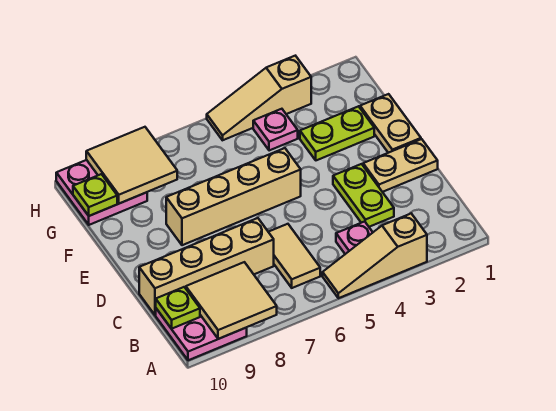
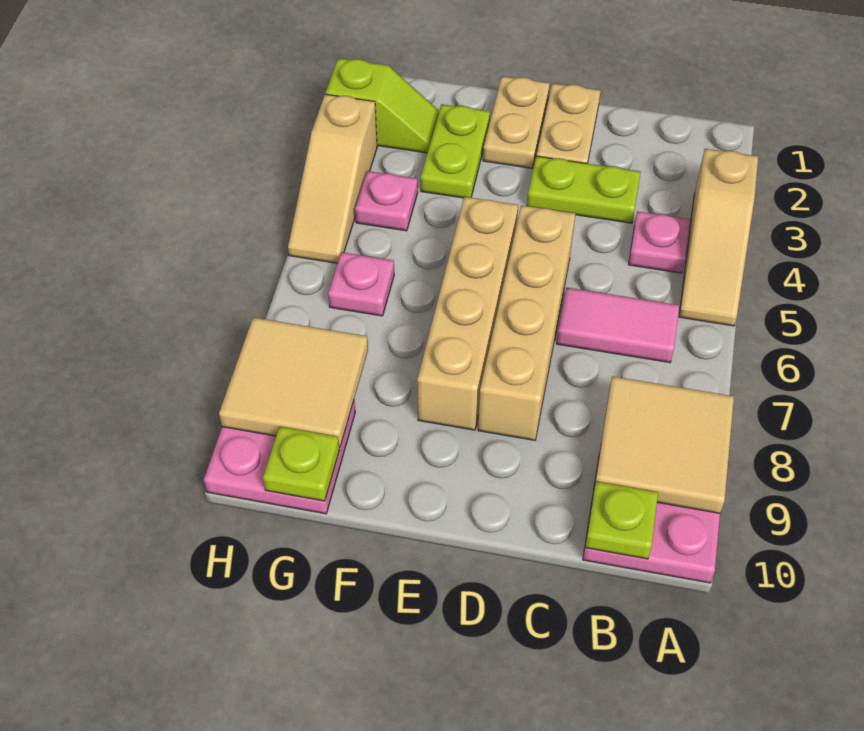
tan tile B6:C6 level 1 -> pink tile B6:C6 level 1
tan brick C7:C10 level 1 -> tan brick D5:D8 level 1
tan plate E1:F1 level 1 -> tan plate E1:E2 level 1
none -> lime slope G2:H2 level 1 top H
none -> pink plate G6 level 1

